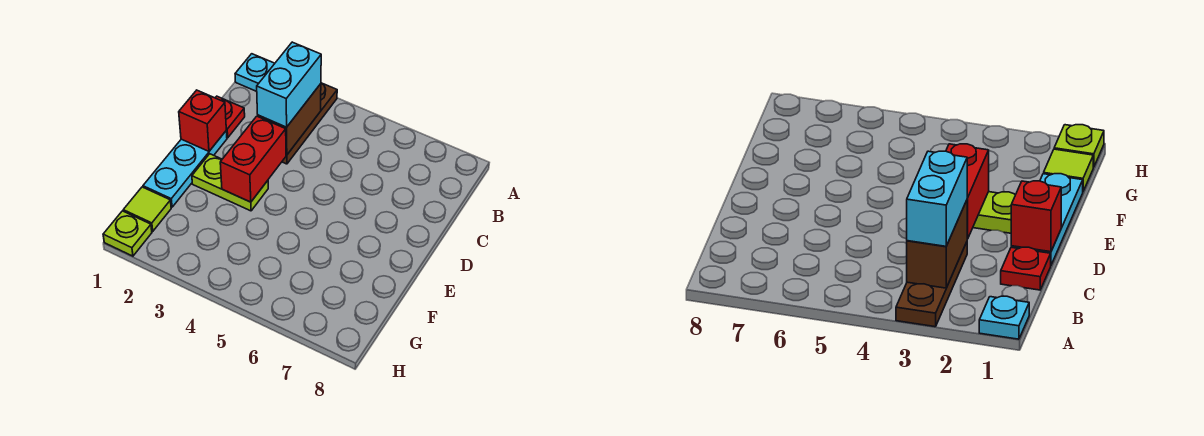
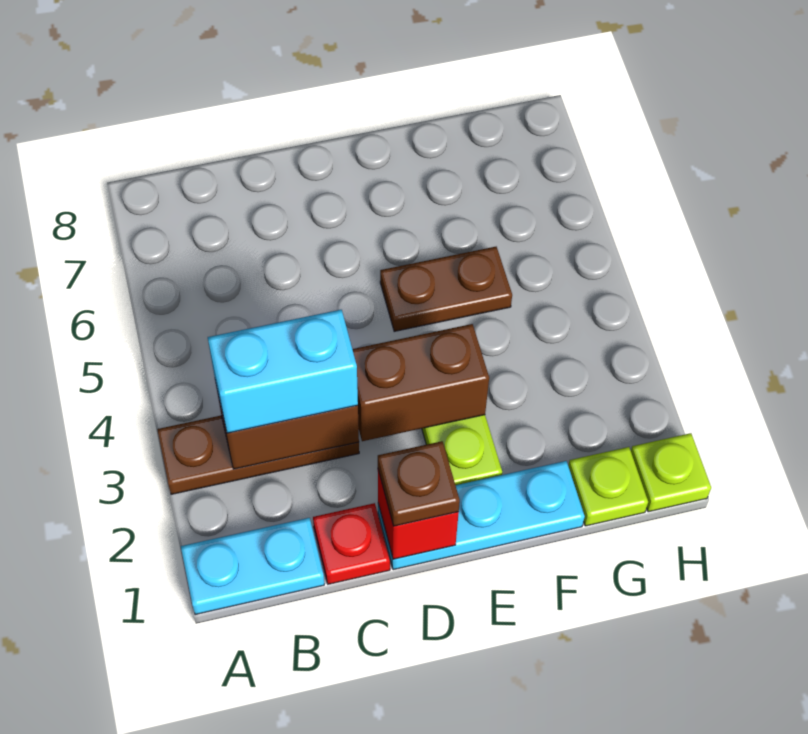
cyan plate A1 level 1 -> cyan plate A1:B1 level 1
none -> brown plate D1 level 3
red brick D3:E3 level 2 -> brown brick D3:E3 level 2
none -> brown plate E5:F5 level 1
lime tile G1 level 1 -> lime plate G1 level 1

